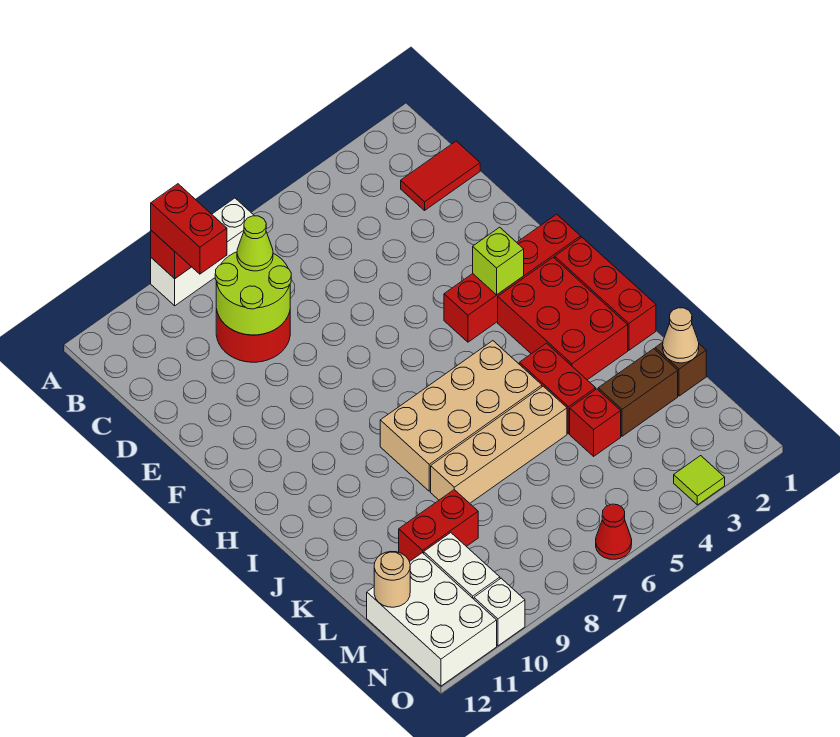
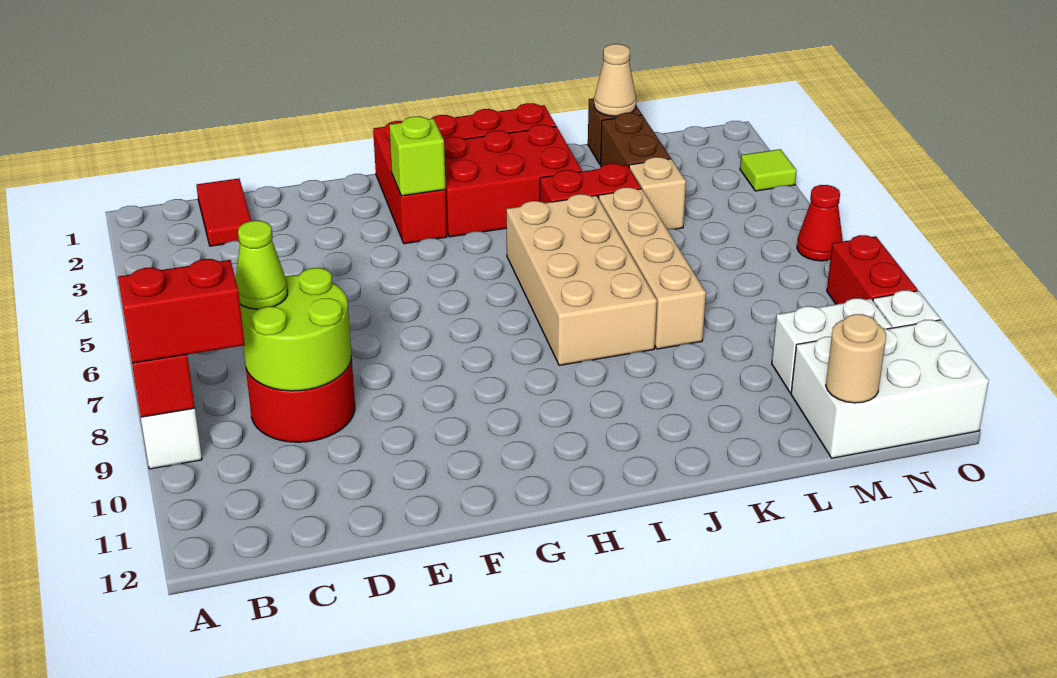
red brick G1:G4 level 1 -> red brick G1:G3 level 1
red brick L4 level 1 -> tan brick L4 level 1
red brick L9:L10 level 1 -> red brick O8:O9 level 1

